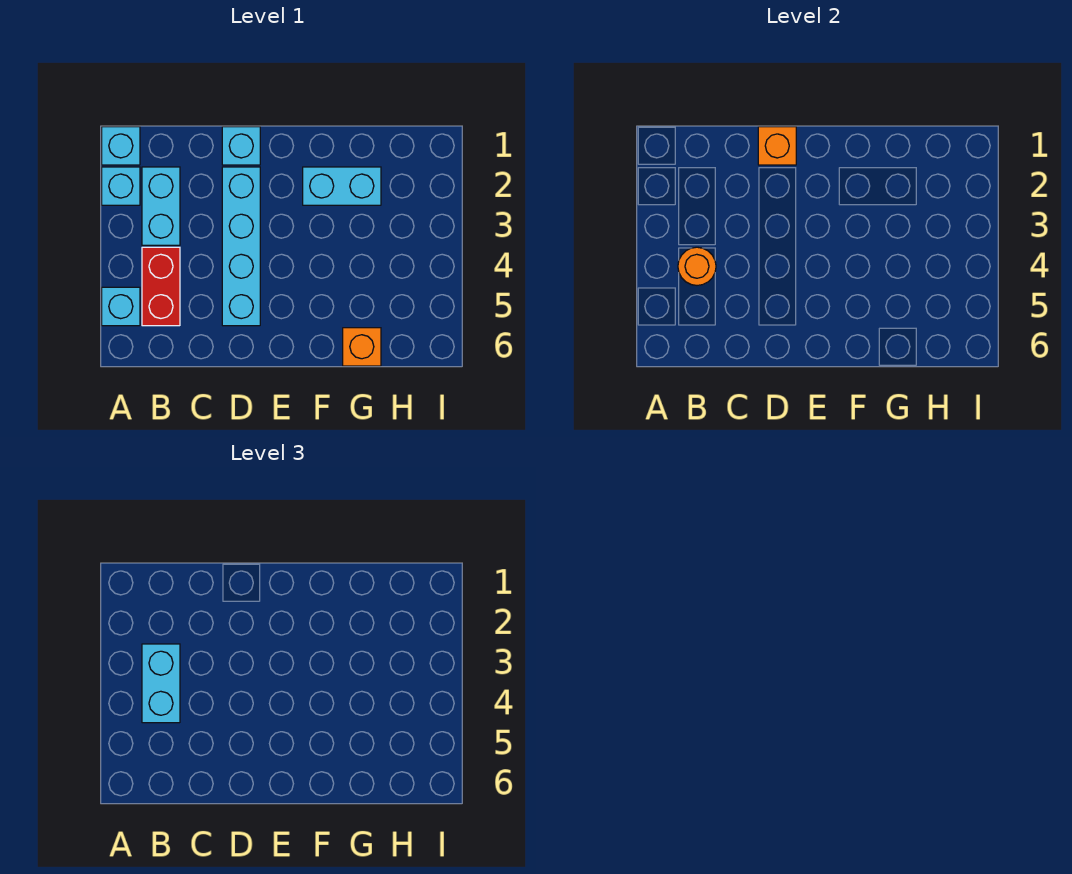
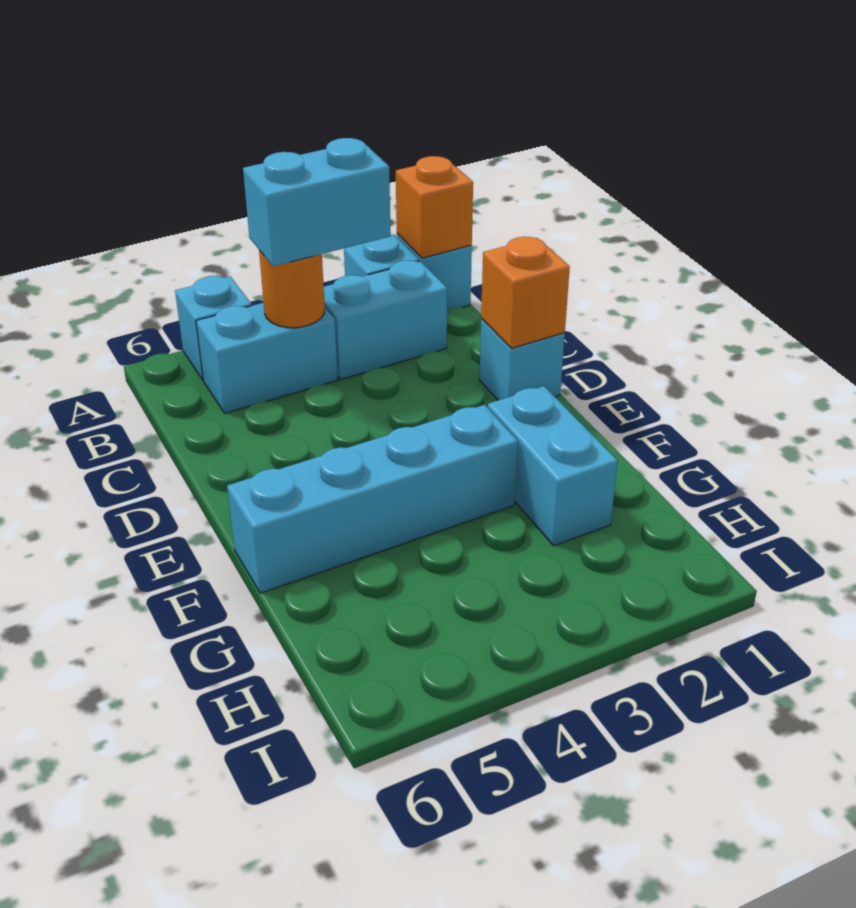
red brick B4:B5 level 1 -> cyan brick B4:B5 level 1
cyan brick D2:D5 level 1 -> cyan brick F3:F6 level 1
orange brick G6 level 1 -> orange brick A1 level 2

